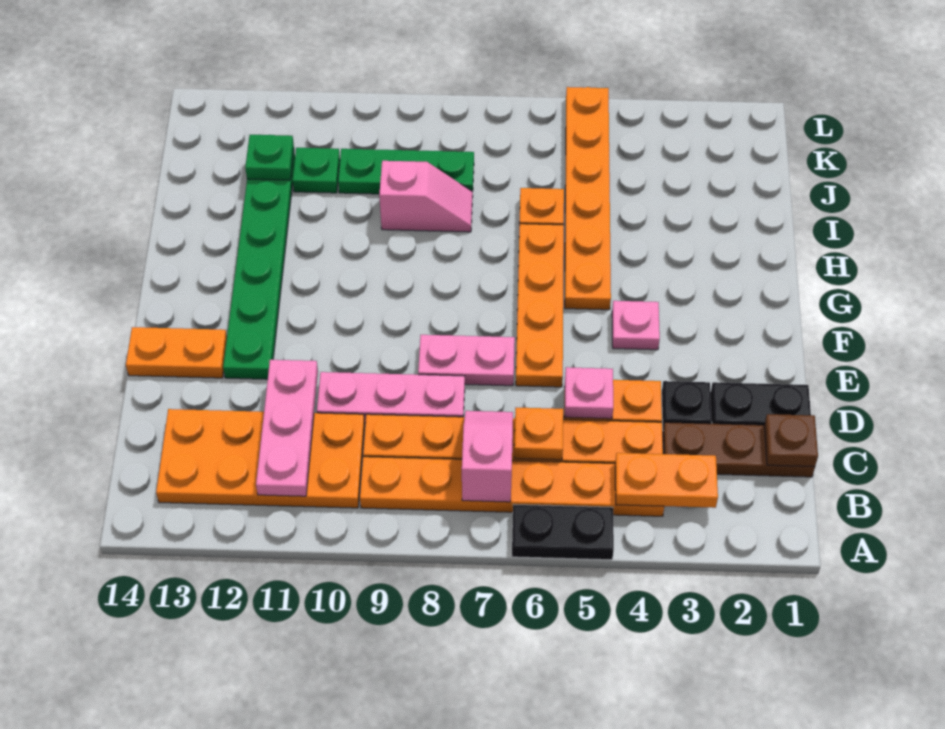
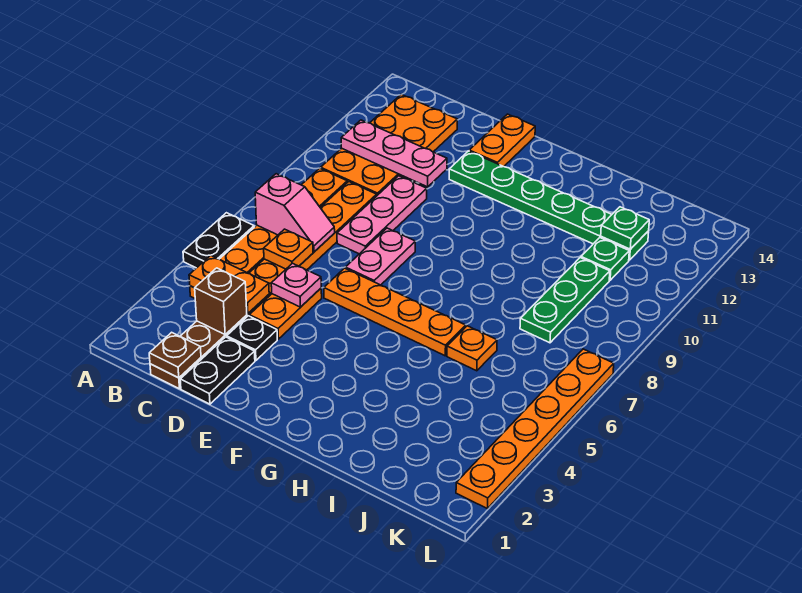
orange plate B3:B4 level 2 -> orange plate B4:C4 level 2
none -> brown brick C3 level 2
pink plate F4 level 1 -> none
orange plate G5:L5 level 1 -> orange plate L2:L7 level 1
pink slope I8:I9 level 1 top 9 -> none

